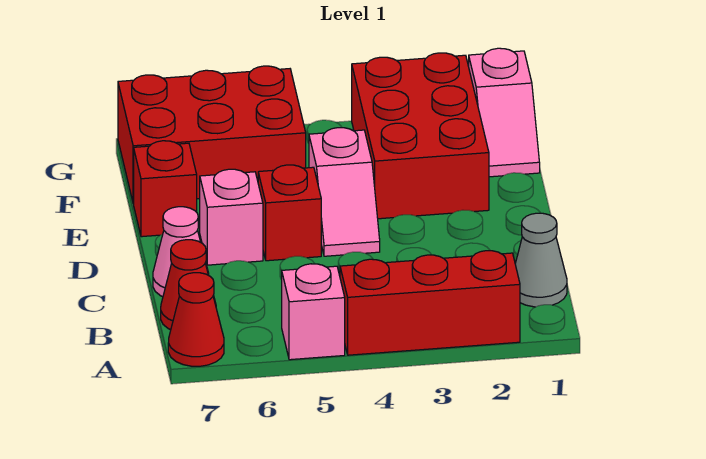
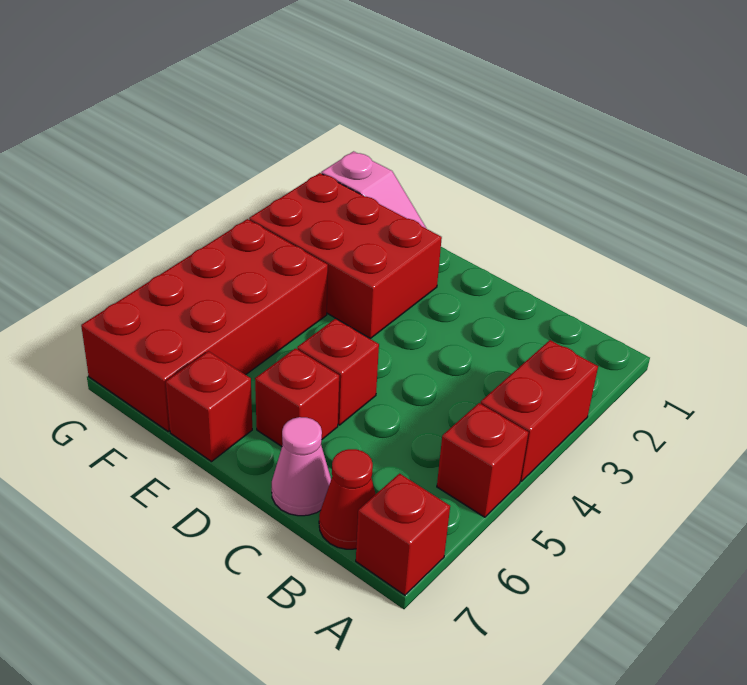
red brick A2:A4 level 1 -> red brick A3:A4 level 1
pink brick A5 level 1 -> red brick A5 level 1
red cone A7 level 1 -> red brick A7 level 1
grey cone B1 level 1 -> none
pink slope D4:E4 level 1 top E -> none
pink brick D6 level 1 -> red brick D6 level 1
red brick F5:G7 level 1 -> red brick F4:G7 level 1

